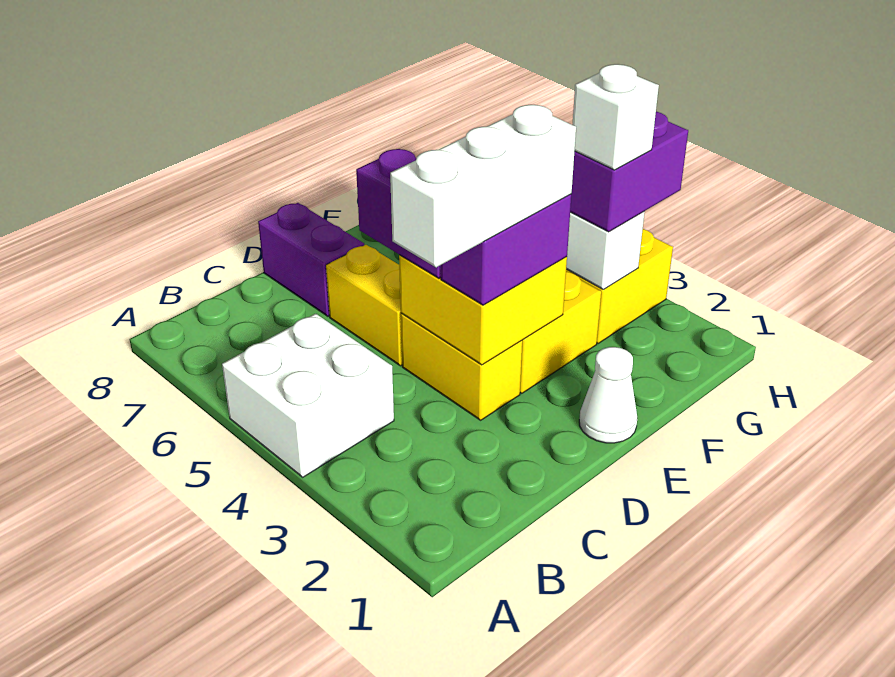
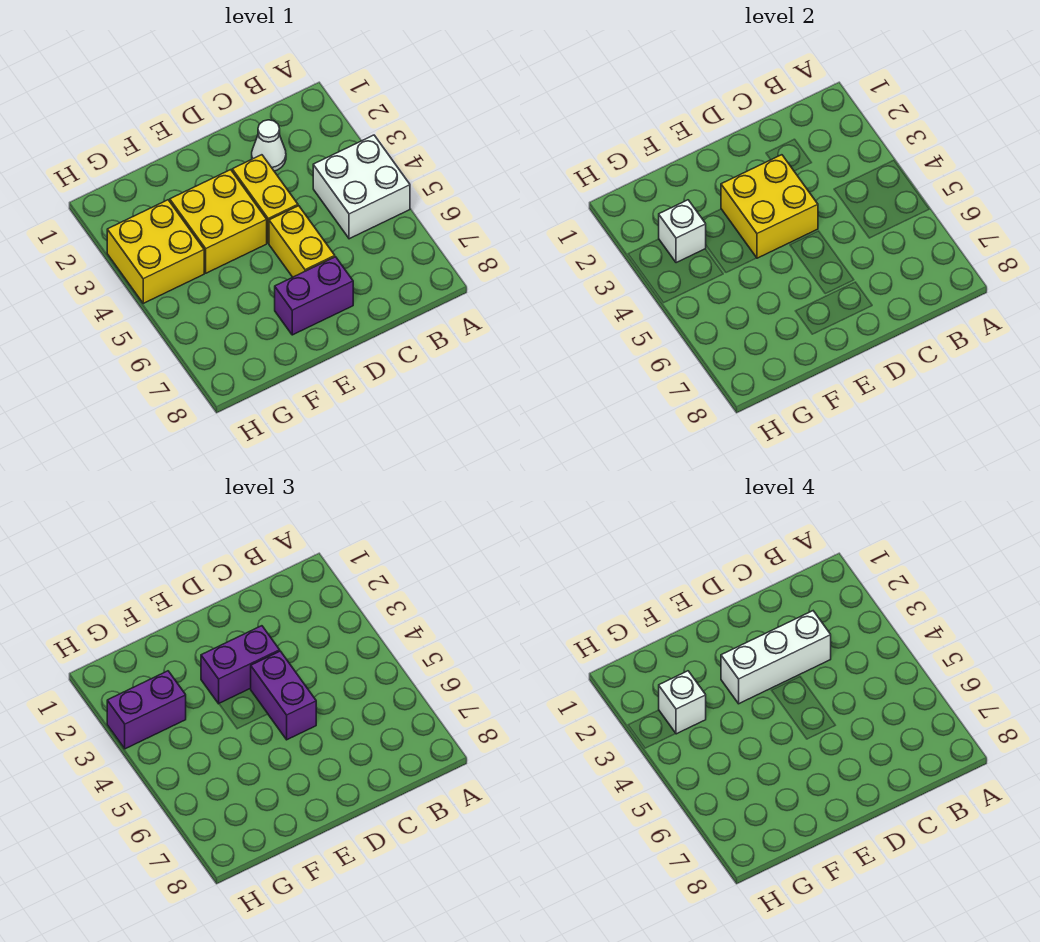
purple brick D7:D8 level 1 -> purple brick D7:E7 level 1
white cone E1 level 1 -> white cone C2 level 1

